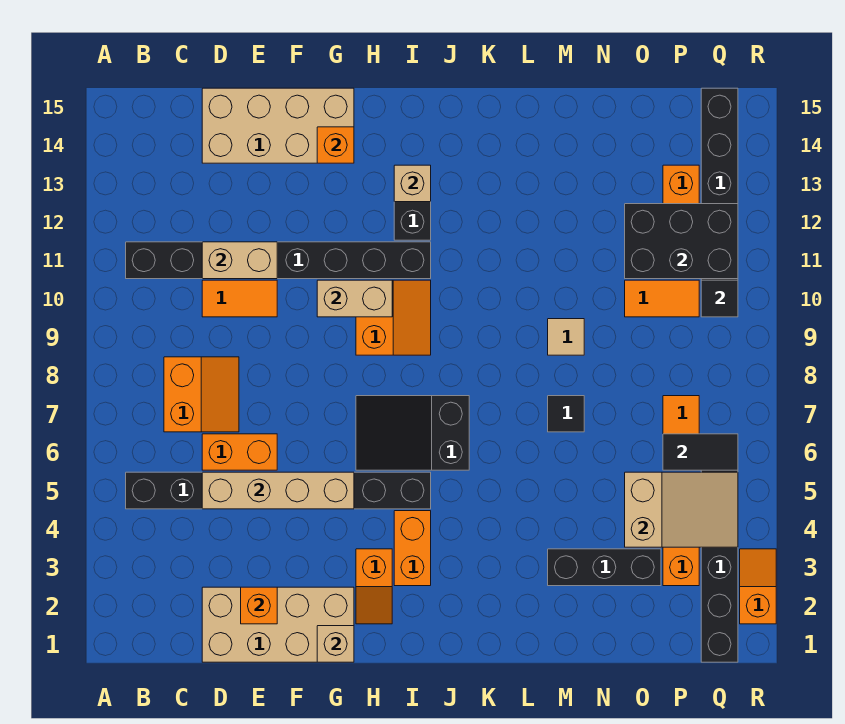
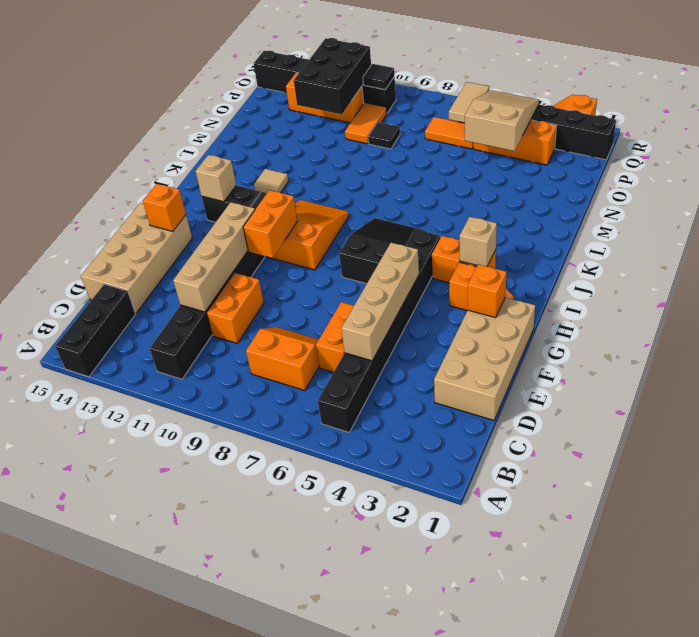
orange tile D10:E10 level 1 -> orange brick D10:E10 level 1
tan brick D11:E11 level 2 -> tan brick D11:G11 level 2
orange brick E2 level 2 -> orange brick G2 level 2
tan brick G1 level 2 -> tan brick I3 level 2
tan brick G10:H10 level 2 -> orange brick G10:H10 level 2
black slope H6:J7 level 1 top J -> black slope H6:J7 level 1 top H
orange slope H9:I10 level 1 top H -> orange slope H9:J10 level 1 top H
black brick M3:O3 level 1 -> black brick A14:C14 level 1
black tile M7 level 1 -> black tile O9 level 1
tan tile M9 level 1 -> tan tile K12 level 1
black tile P6:Q6 level 2 -> tan tile P6:Q6 level 2

